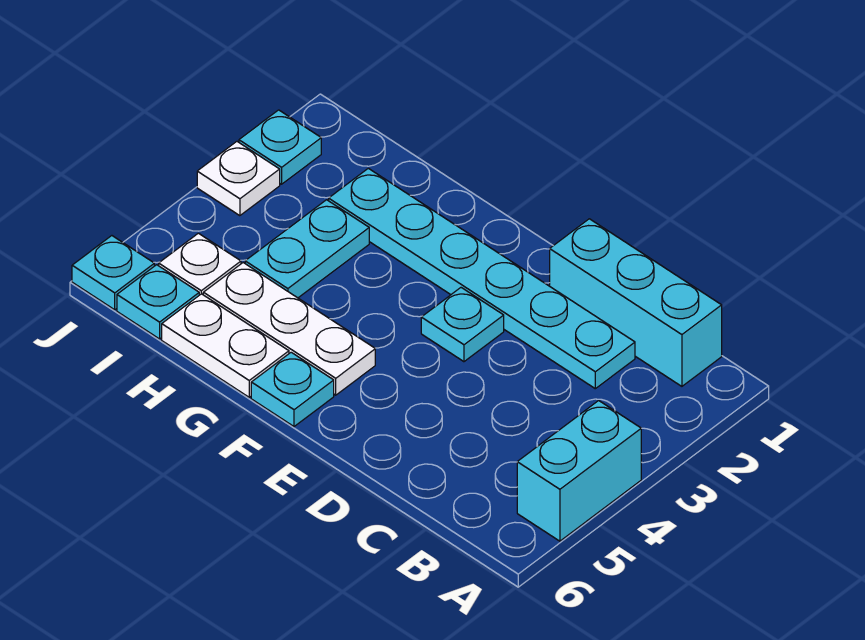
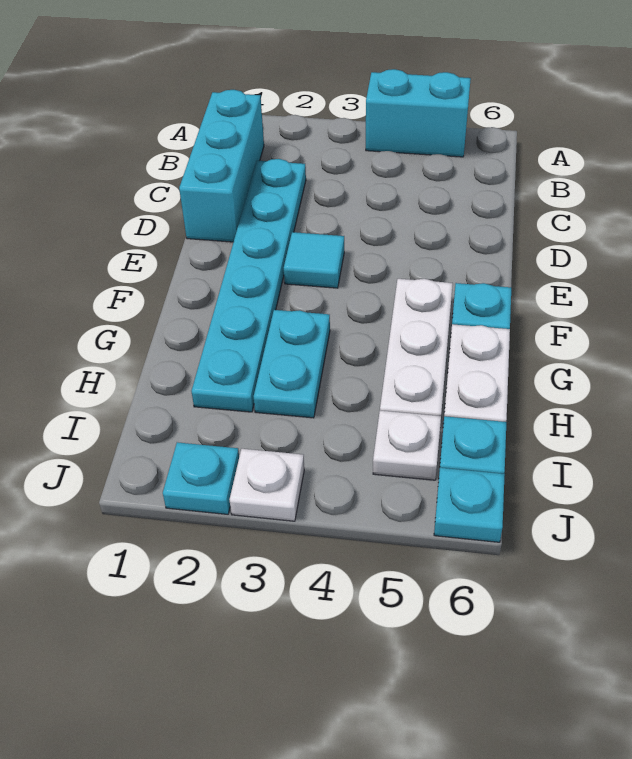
cyan plate E3 level 1 -> cyan tile E3 level 1
cyan plate H3:H4 level 1 -> cyan plate G3:H3 level 1

